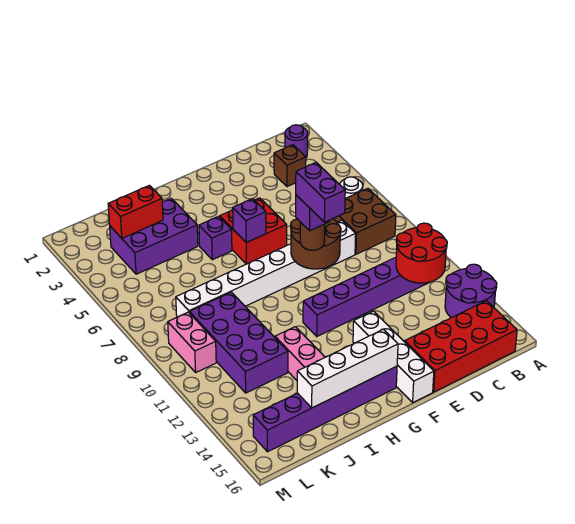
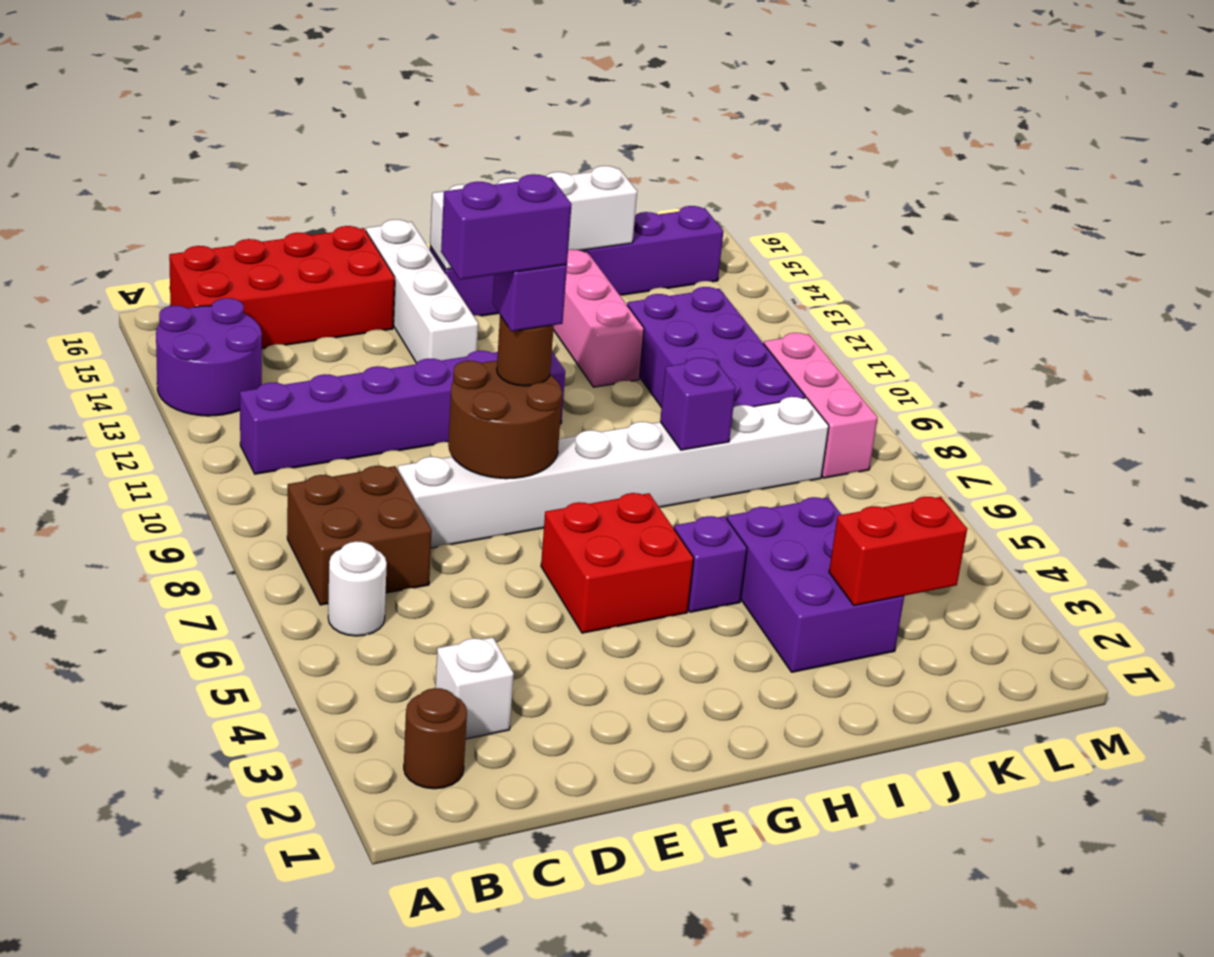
purple round brick B2 level 1 -> brown round brick B2 level 1
red round brick B11:C12 level 2 -> none
brown brick C3 level 1 -> white brick C3 level 1
purple brick F9:F10 level 5 -> purple brick E9:F9 level 5
purple brick G6 level 2 -> purple brick I8 level 2
purple brick I3:K4 level 1 -> purple brick I3:J5 level 1
pink brick L9:L10 level 1 -> pink brick L8:L10 level 1

